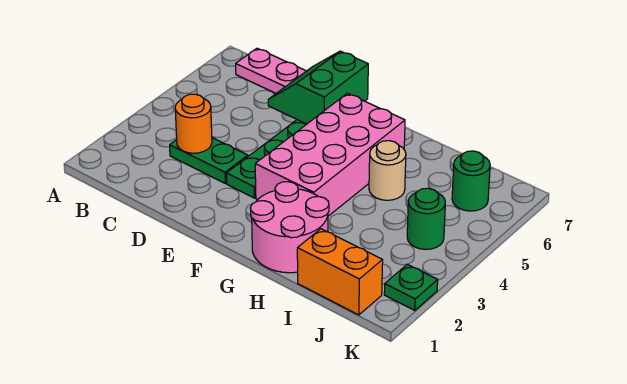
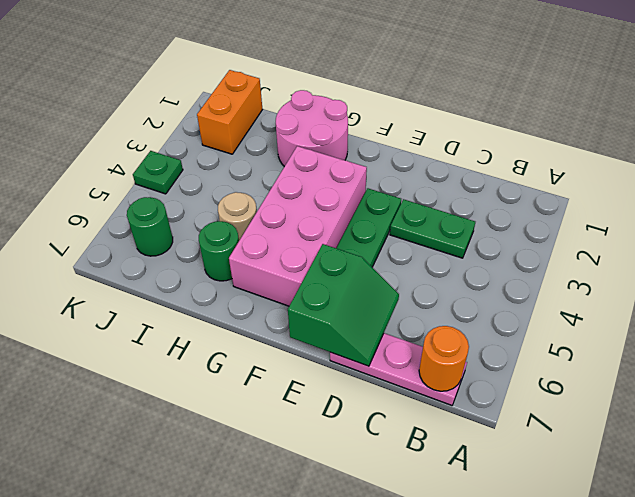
orange round brick C3 level 2 -> orange round brick B7 level 2
orange brick I1:J1 level 1 -> orange brick J1:J2 level 1
green round brick J4 level 1 -> green round brick H6 level 1
green plate K2 level 1 -> green plate K4 level 1

